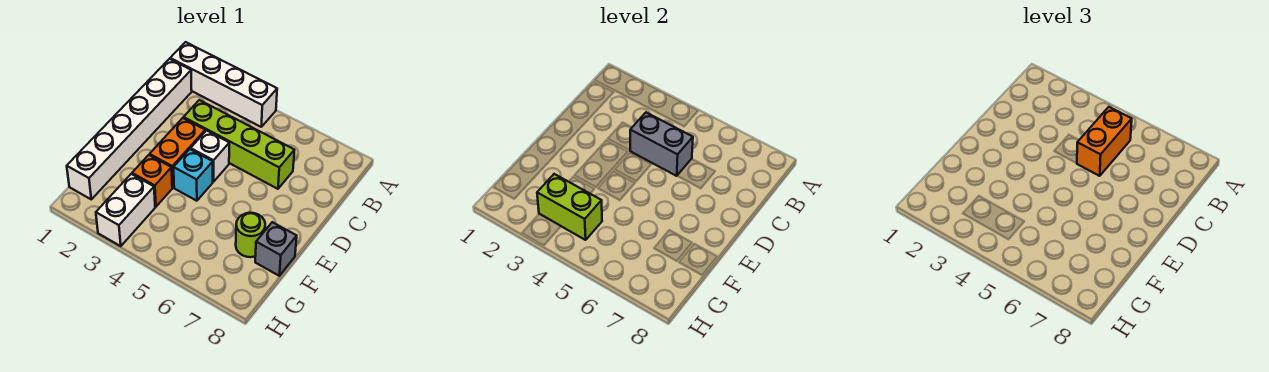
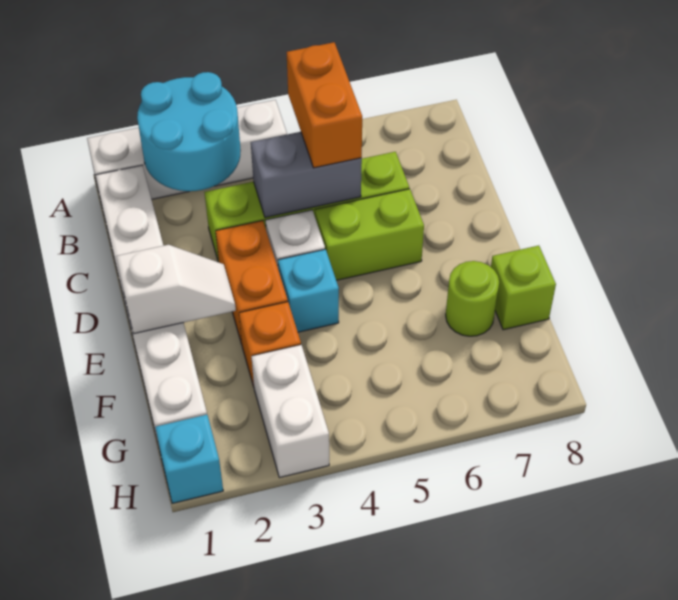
none -> cyan round brick A2:B3 level 2
none -> white slope E1:E2 level 2 top 1
grey brick F8 level 1 -> lime brick F8 level 1
lime brick G3:G4 level 2 -> lime brick D5:D6 level 1
none -> cyan brick H1 level 1

